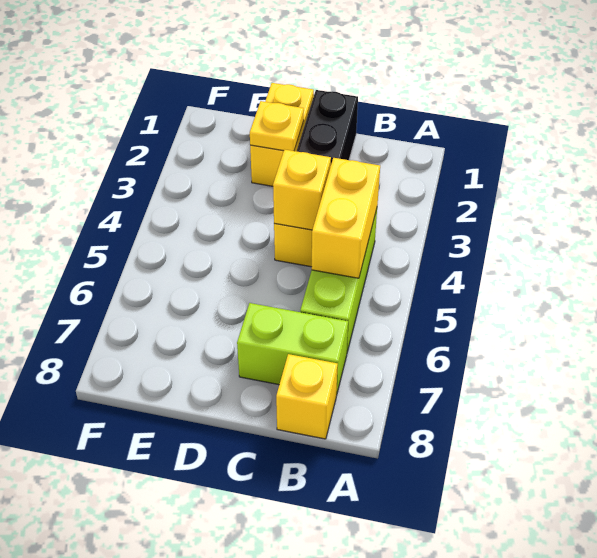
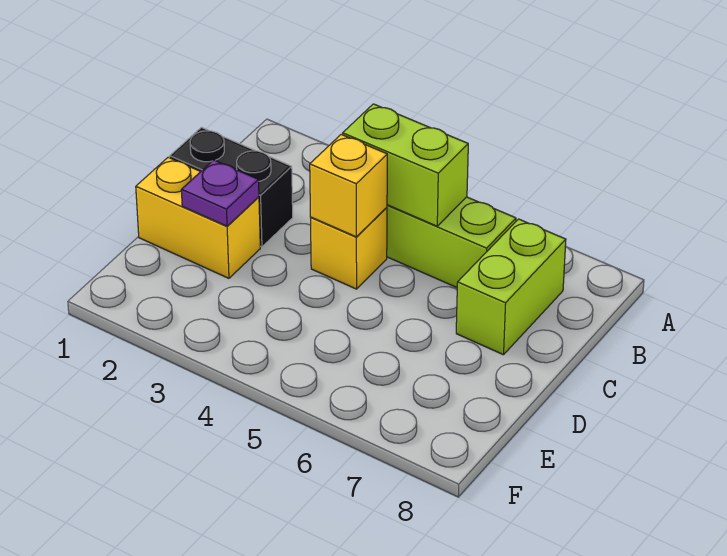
yellow brick B4:B5 level 2 -> lime brick B4:B5 level 2
yellow brick B8 level 1 -> none
yellow plate D2 level 2 -> purple plate D2 level 2

